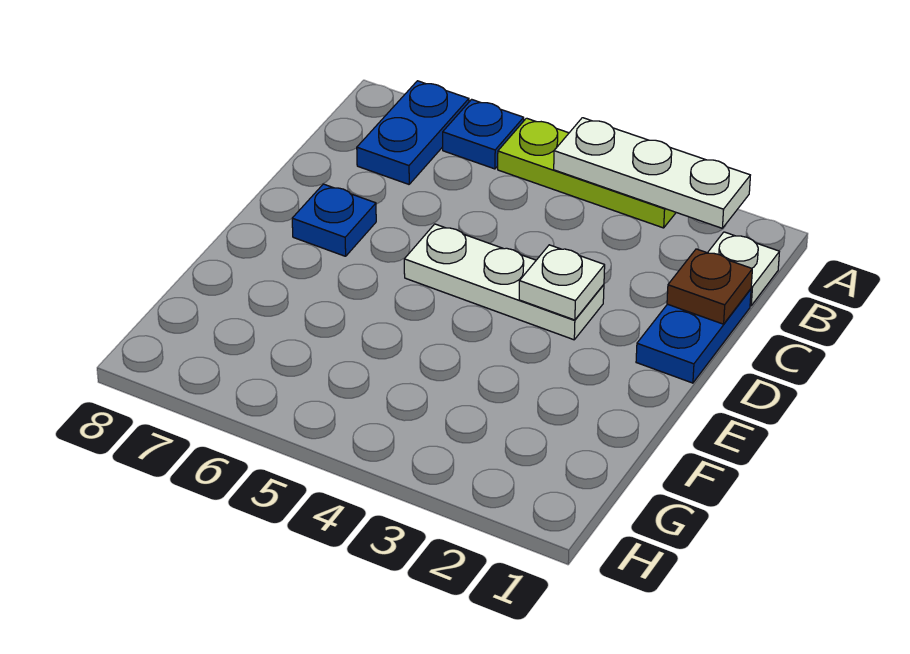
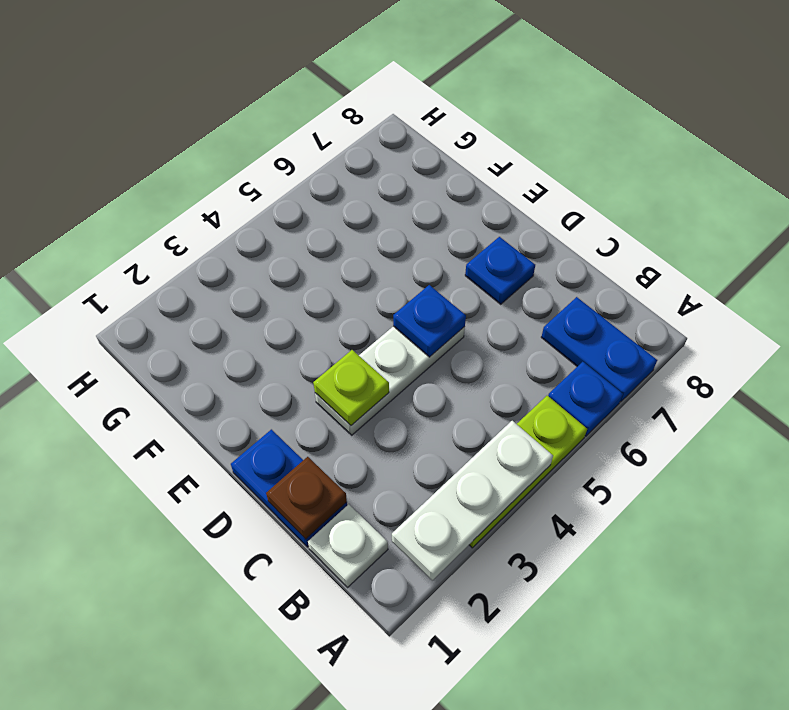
white plate D3 level 2 -> lime plate D3 level 2
none -> blue plate D5 level 2

